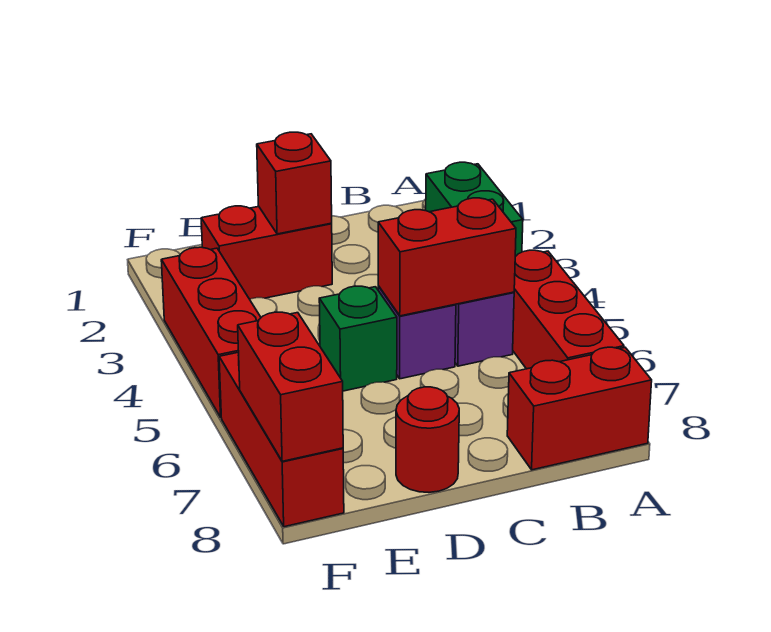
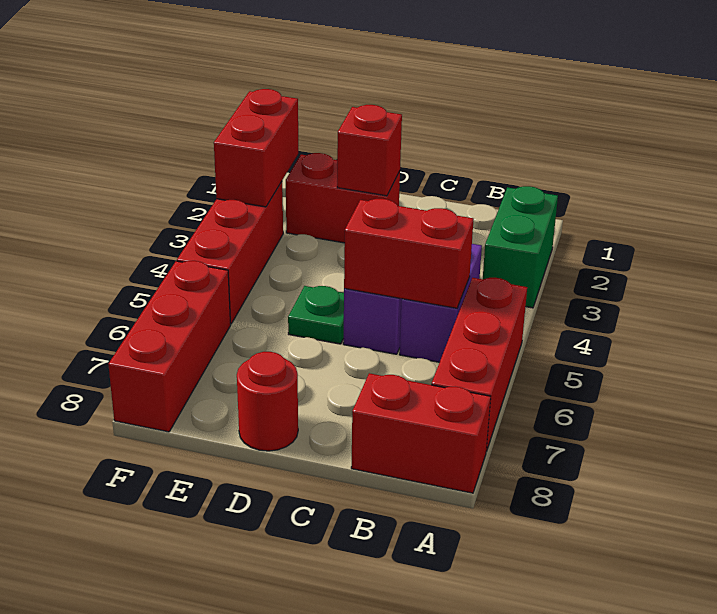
green brick D5 level 1 -> green plate D5 level 1
red brick F7:F8 level 2 -> red brick F2:F3 level 2

